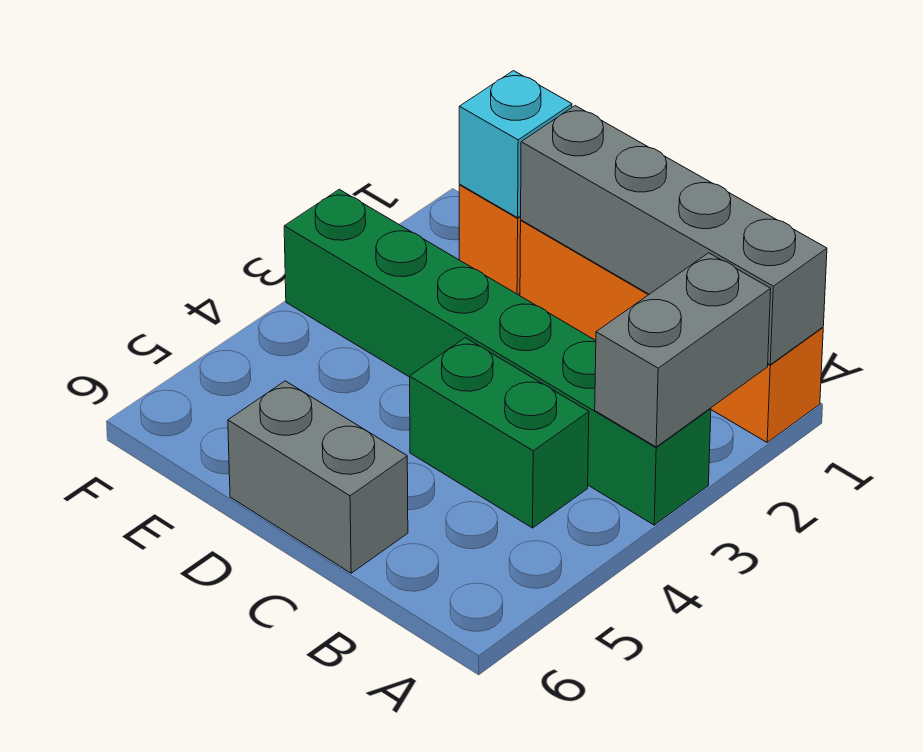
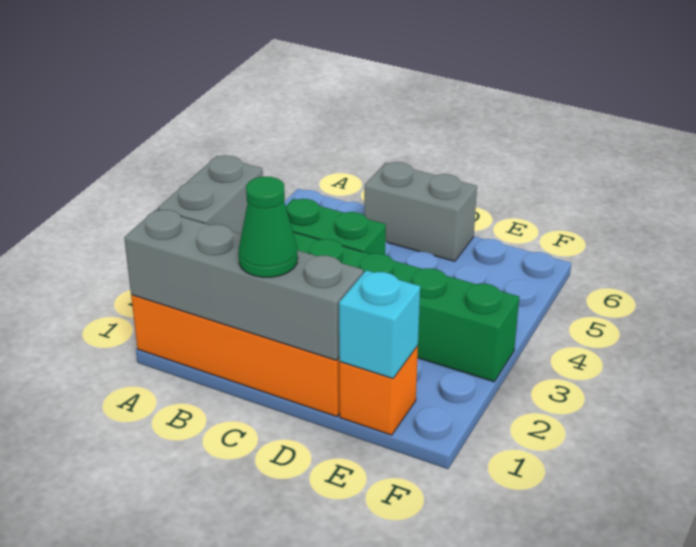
none -> green cone C1 level 3

